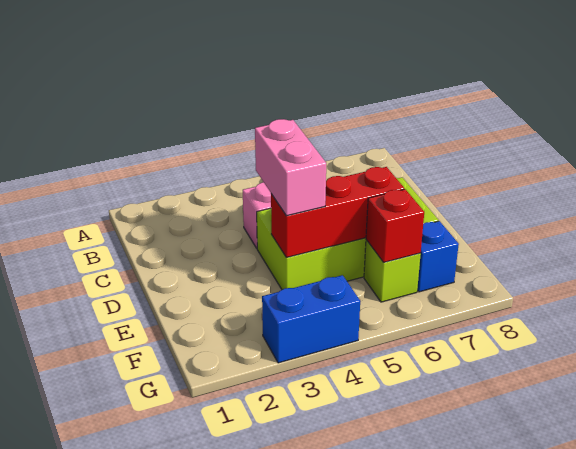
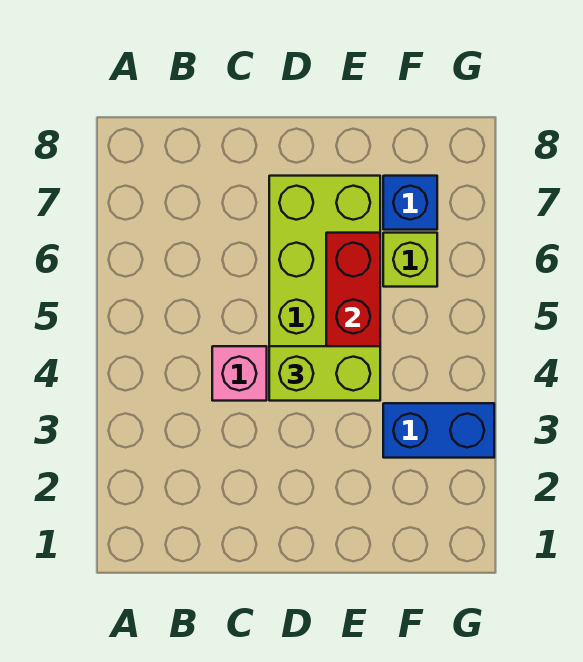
pink brick D4:E4 level 3 -> lime brick D4:E4 level 3
red brick F6 level 2 -> none
blue brick G3:G4 level 1 -> blue brick F3:G3 level 1

